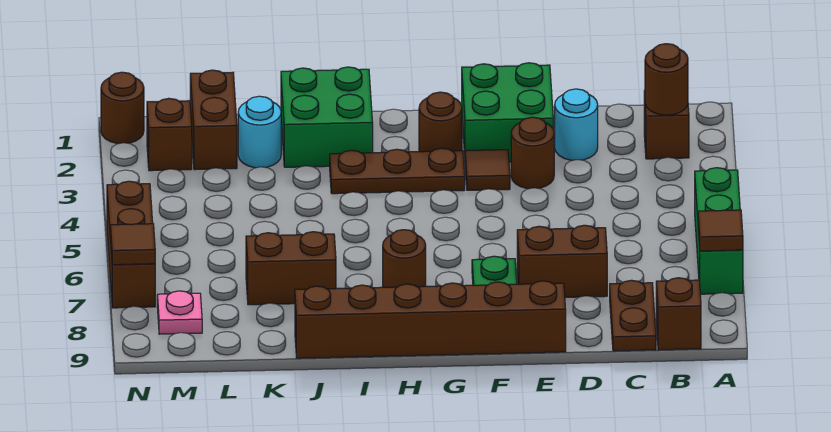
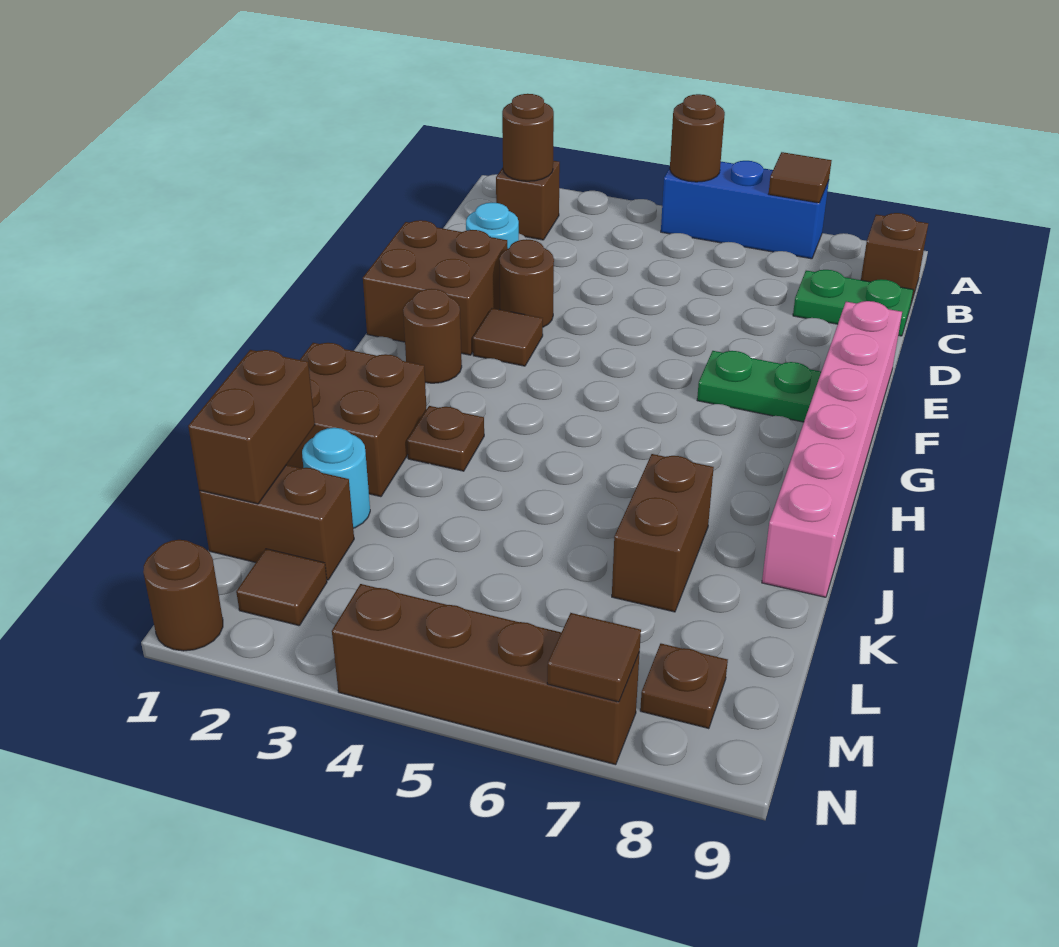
green brick A5:A7 level 1 -> blue brick A5:A7 level 1
brown plate C8:C9 level 1 -> green plate C8:C9 level 1
brown brick D7:E7 level 1 -> brown brick K1:L1 level 2
green brick E1:F2 level 1 -> brown brick E1:F2 level 1
brown brick E9:J9 level 1 -> pink brick E9:J9 level 1
brown plate G3:I3 level 1 -> brown plate I3 level 1
brown round brick H7 level 1 -> brown round brick A5 level 2
green brick I1:J2 level 1 -> brown brick I1:J2 level 1
brown brick M2 level 1 -> brown tile M2 level 1
pink plate M8 level 1 -> brown plate M8 level 1
brown brick N5:N7 level 1 -> brown brick N4:N7 level 1

